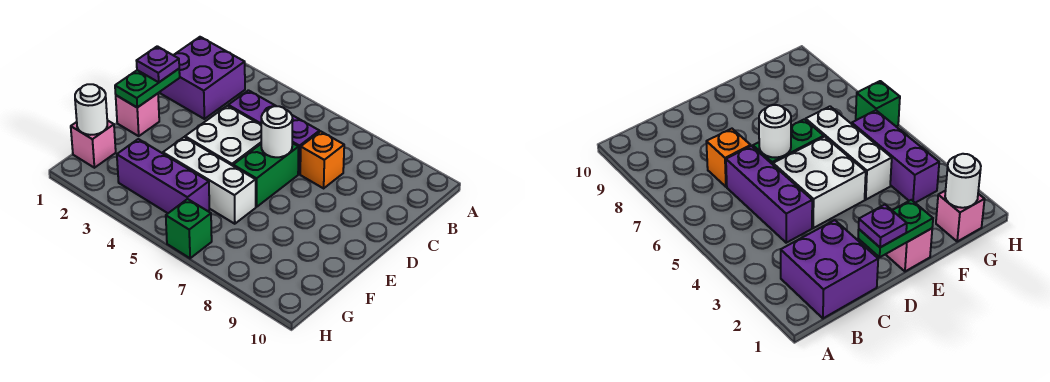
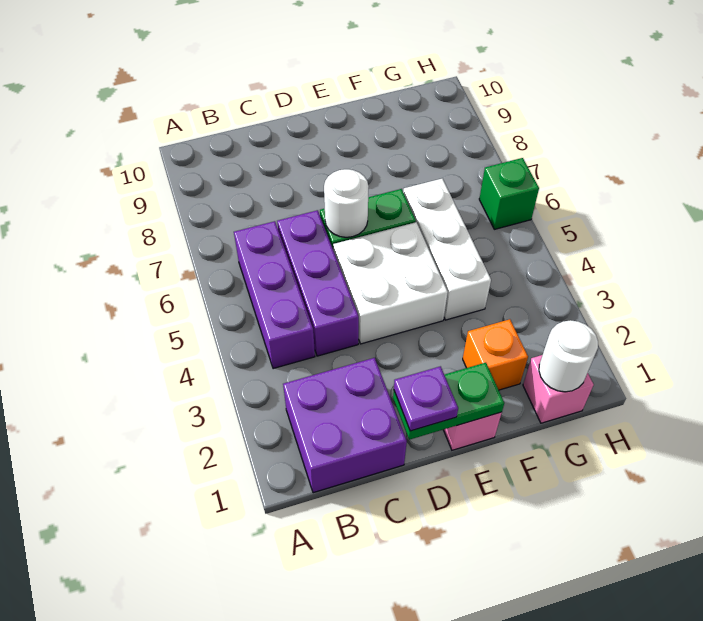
orange brick C7 level 1 -> orange brick F2 level 1
purple brick G3:G5 level 1 -> purple brick B4:B6 level 1

